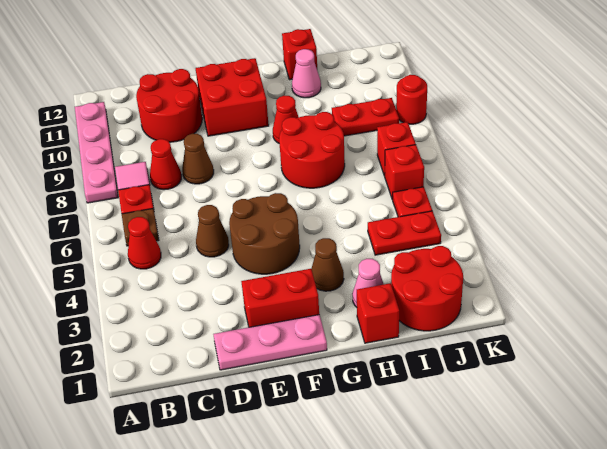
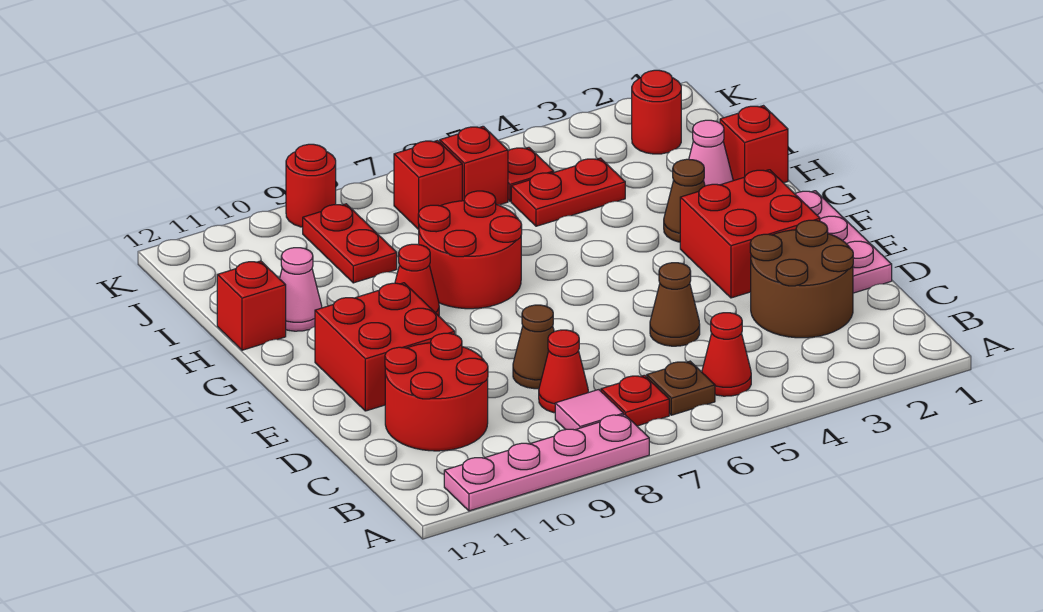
red brick E2:F2 level 1 -> red brick E2:F3 level 1
brown round brick E4:F5 level 1 -> brown round brick C2:D3 level 1
red round brick I1:J2 level 1 -> red round brick J2 level 1
red plate I4:J4 level 1 -> red plate I4:I5 level 1

